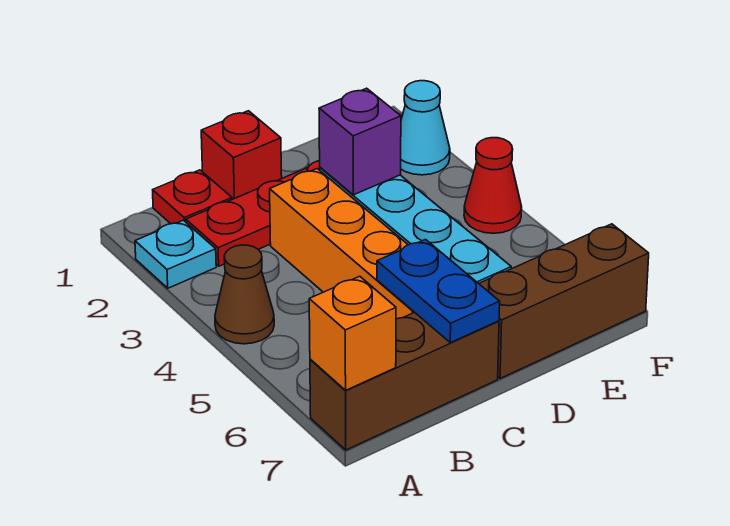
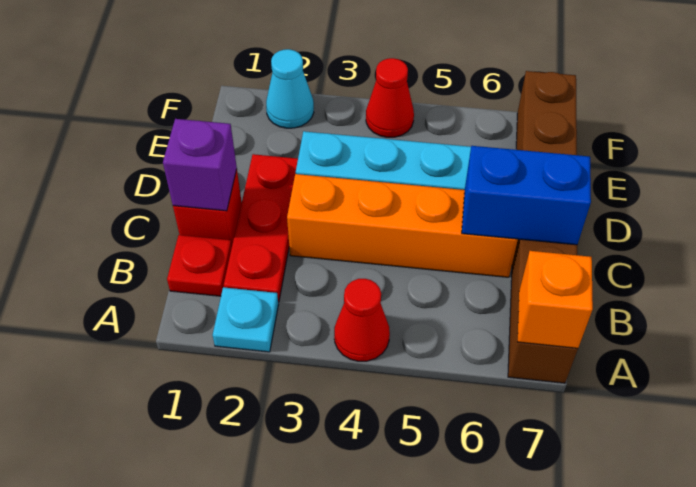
brown cone A4 level 1 -> red cone A4 level 1
blue plate C6:C7 level 2 -> blue brick C6:C7 level 2
purple brick D3 level 2 -> purple brick C1 level 2

